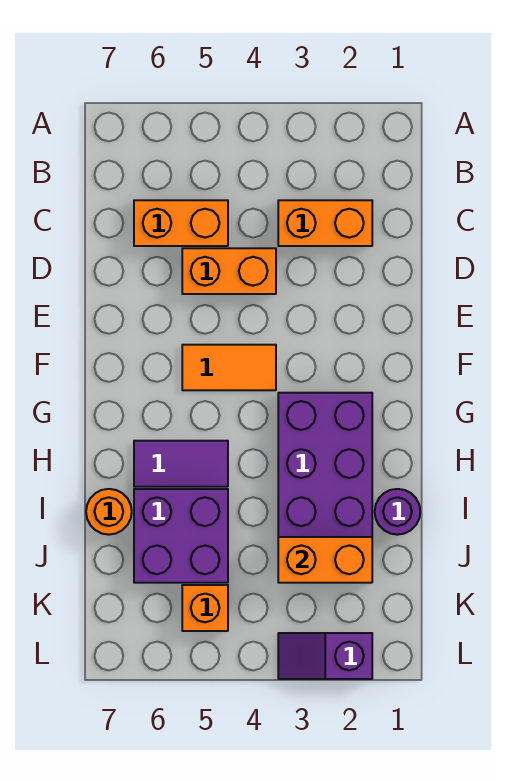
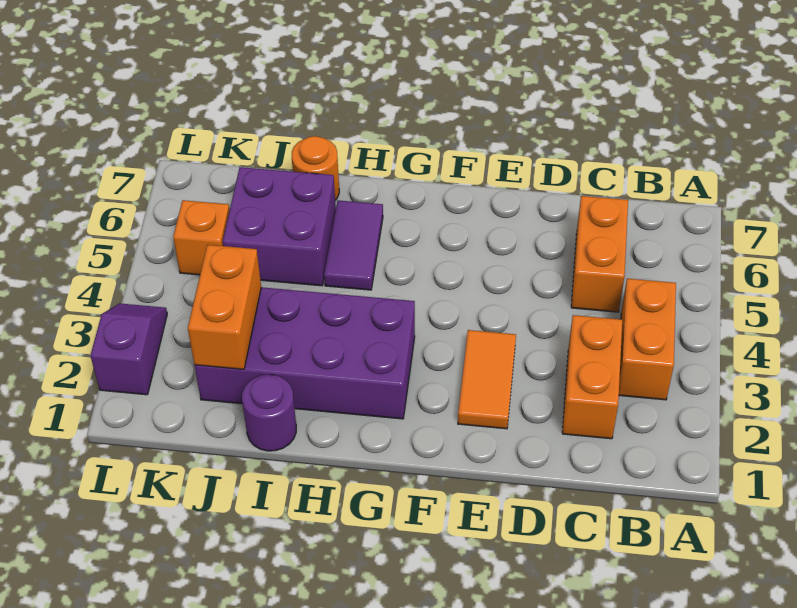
orange brick D4:D5 level 1 -> orange brick B3:B4 level 1
orange tile F4:F5 level 1 -> orange tile E2:E3 level 1

